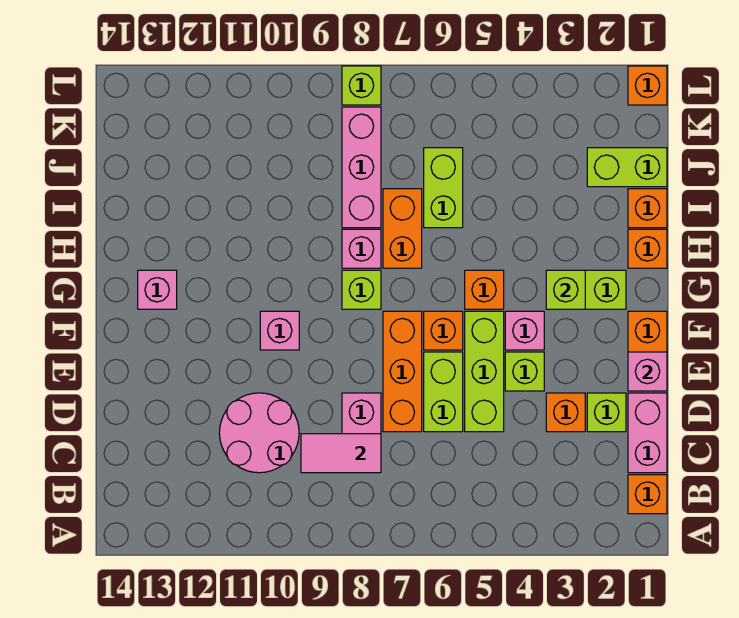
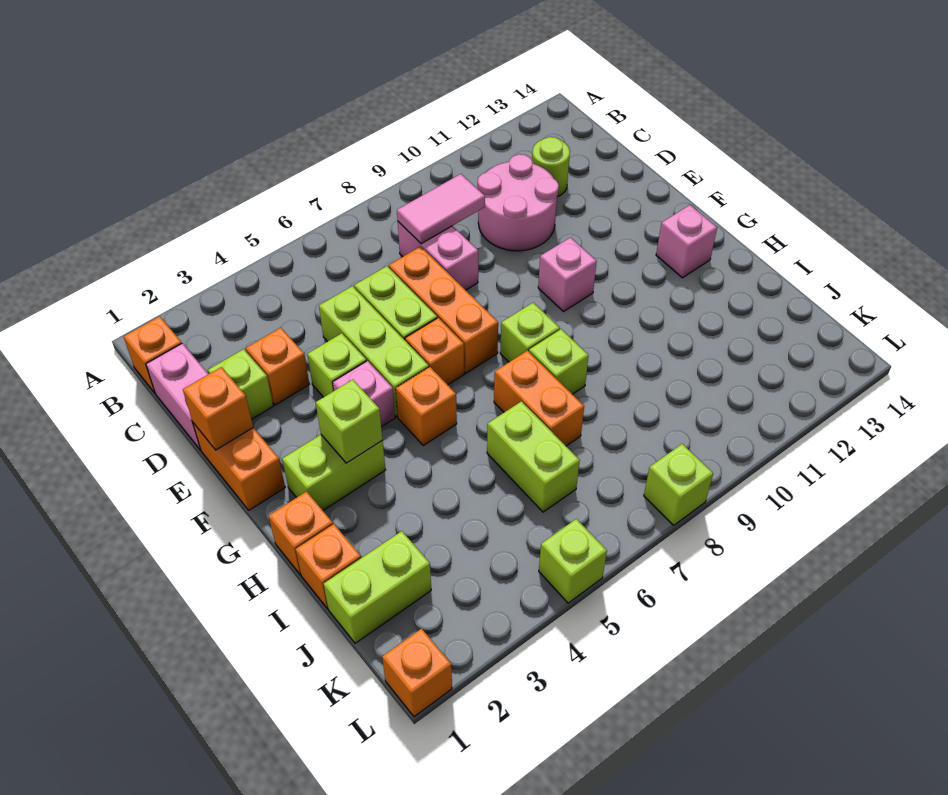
none -> lime round brick C12 level 1
pink brick E1 level 2 -> orange brick E1 level 2
pink brick H8 level 1 -> lime brick H8 level 1
pink brick I8:K8 level 1 -> none
none -> lime brick L5 level 1

